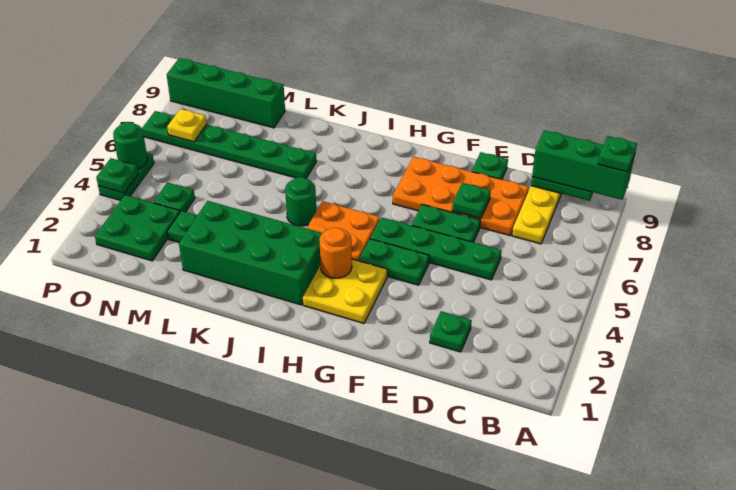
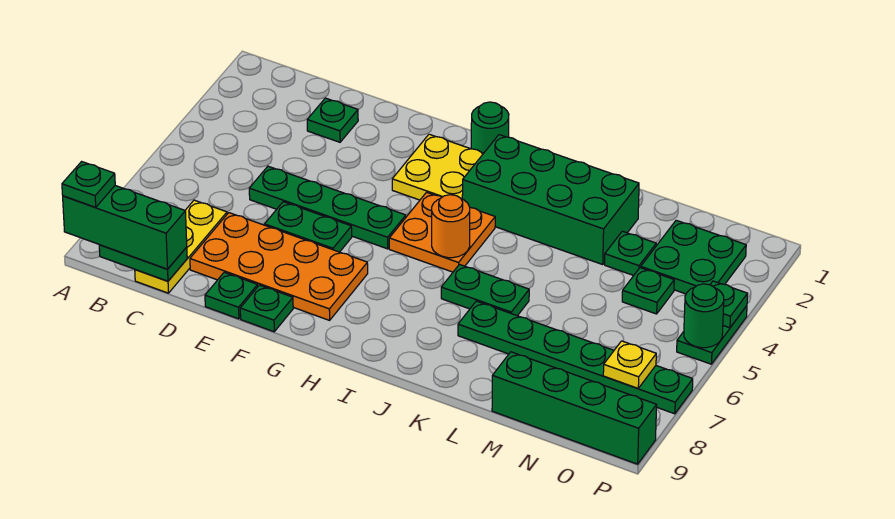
green plate E7 level 2 -> green plate F9 level 1
green plate F4:G4 level 1 -> green plate J6:K6 level 1
orange round brick H3 level 2 -> orange round brick I5 level 2
green round brick J5 level 1 -> green round brick H1 level 1

